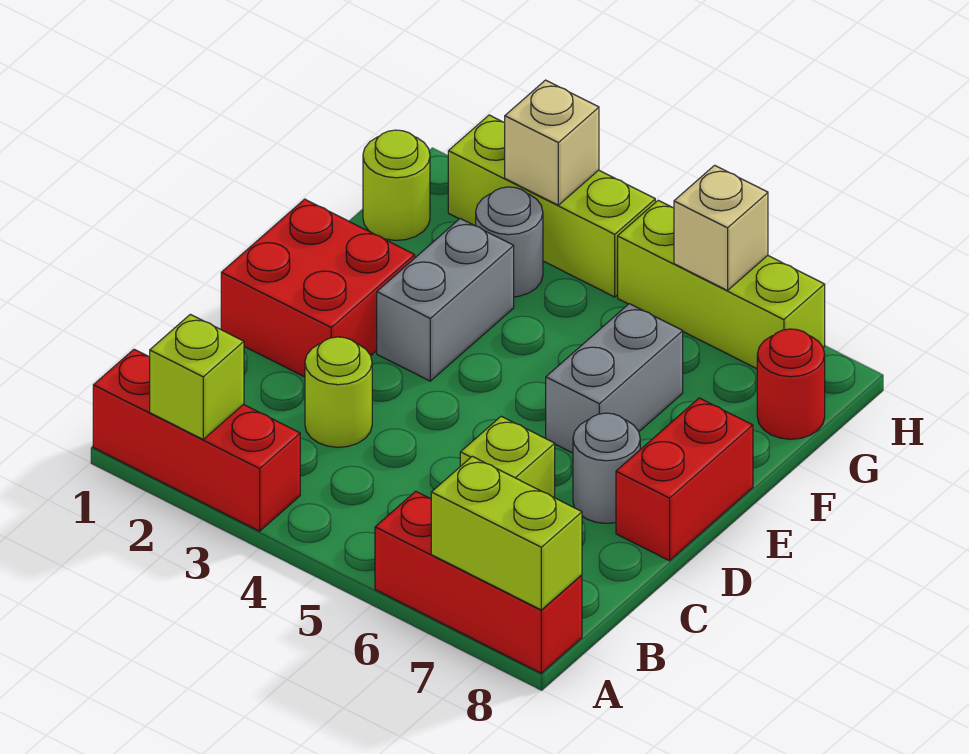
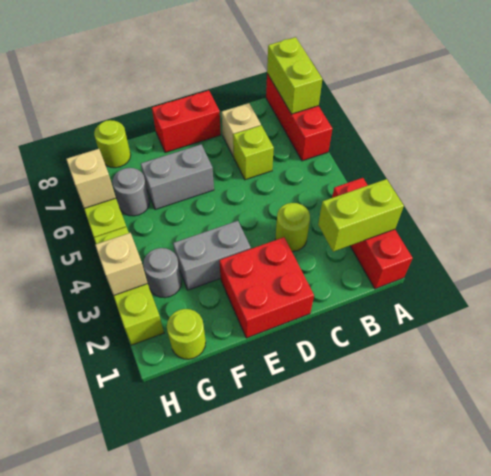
lime brick A2 level 2 -> lime brick A2:B2 level 2
none -> tan brick C7 level 1
grey round brick D7 level 1 -> grey round brick G6 level 1
red round brick G8 level 1 -> lime round brick G8 level 1

